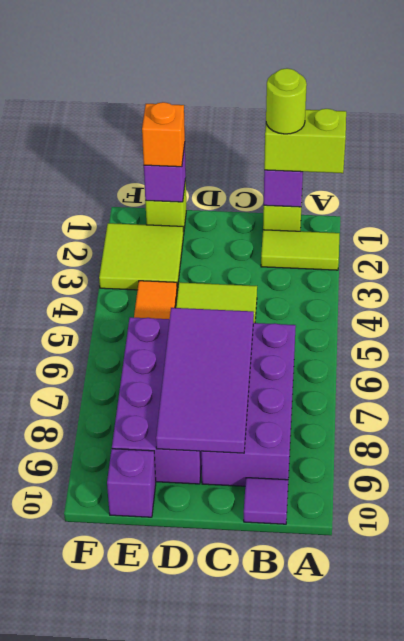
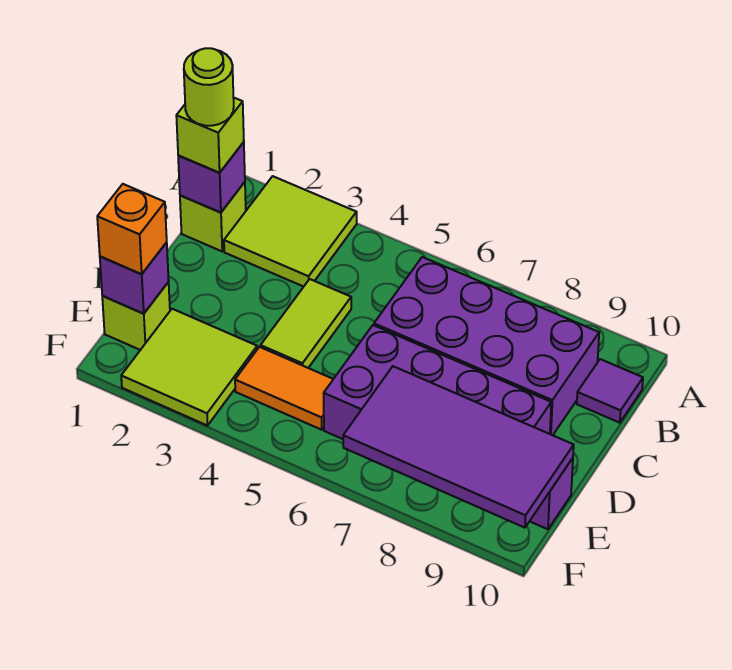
lime brick A1:B1 level 3 -> lime brick B1 level 3
lime tile A2:B2 level 1 -> lime tile A2:B3 level 1
purple tile C6:D9 level 2 -> purple tile E7:F10 level 2

